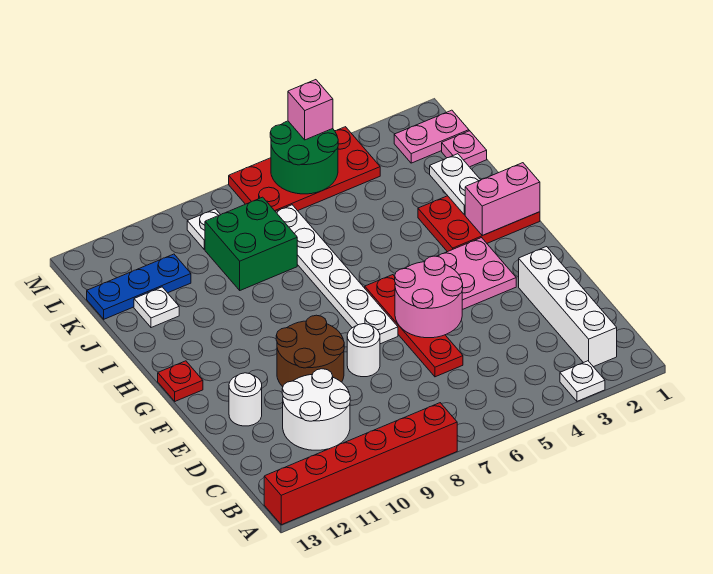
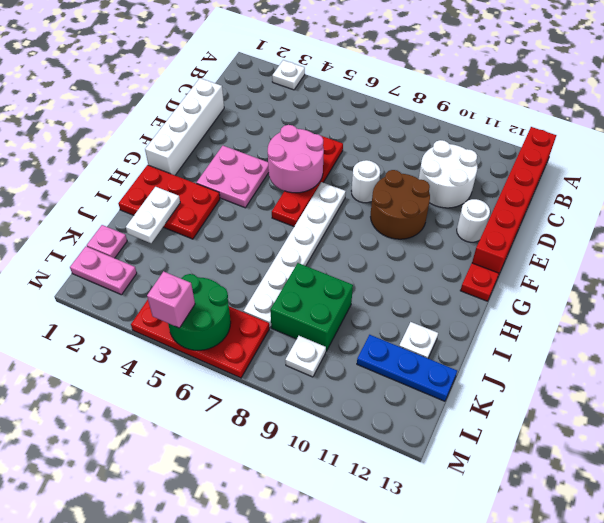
red brick A8:A13 level 1 -> red brick A13:F13 level 1
white brick B2:E2 level 1 -> white brick D1:G1 level 1
pink brick H1:H2 level 2 -> none

